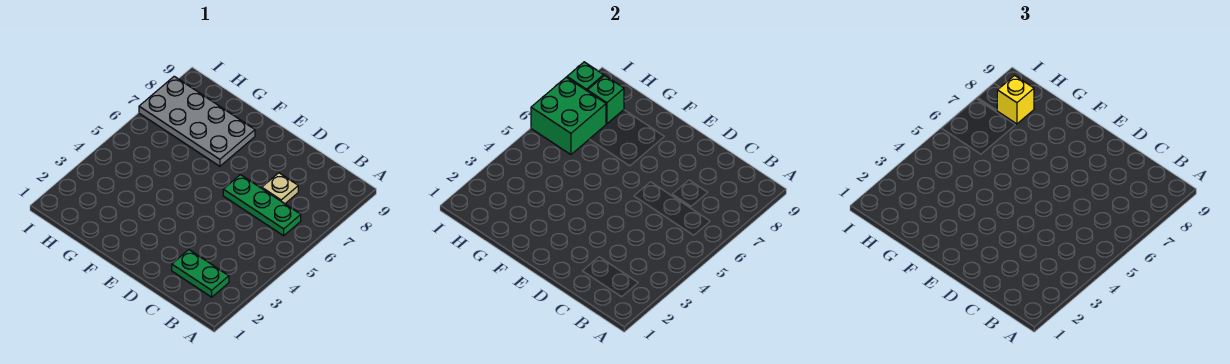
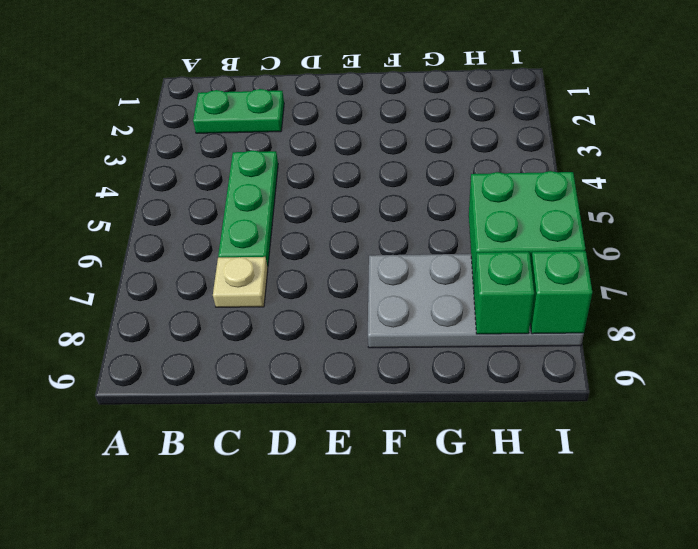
green plate B6:D6 level 1 -> green plate C4:C6 level 1
yellow brick H8 level 3 -> none

